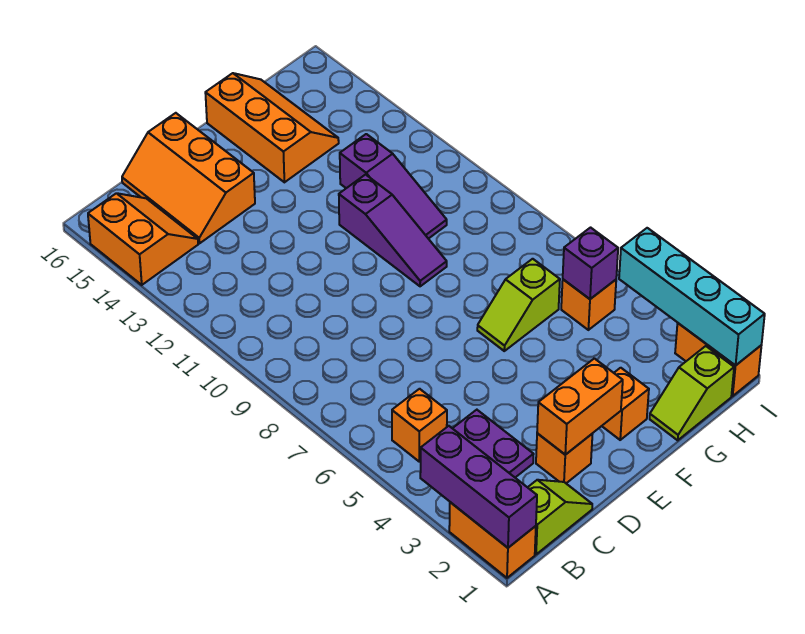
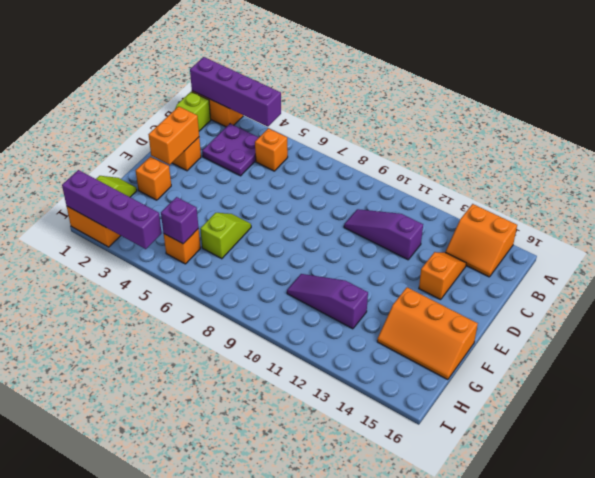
purple brick A1:A3 level 2 -> purple brick A1:A4 level 2
orange slope C14:D16 level 1 top D -> orange slope C14:D14 level 1 top D
purple slope F9:F11 level 1 top 11 -> purple slope C10:C12 level 1 top 12
cyan brick I1:I4 level 2 -> purple brick I1:I4 level 2

